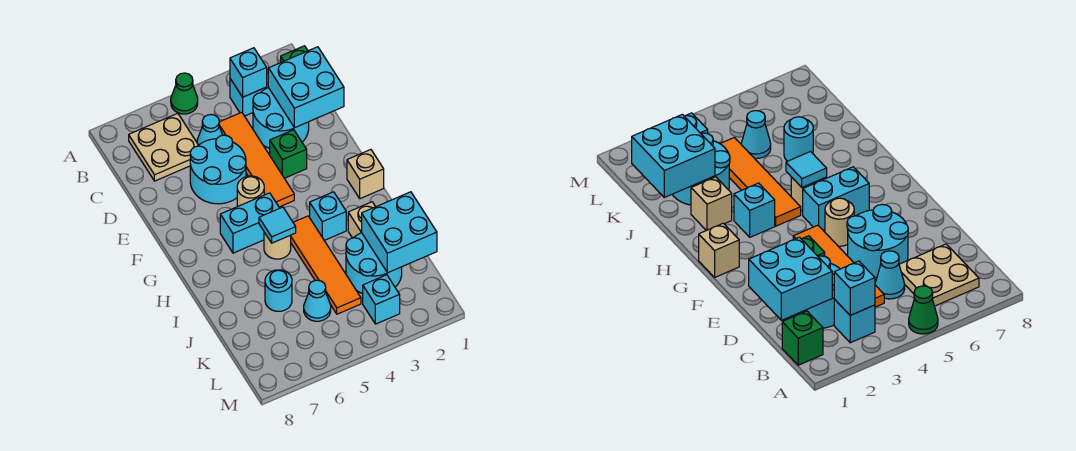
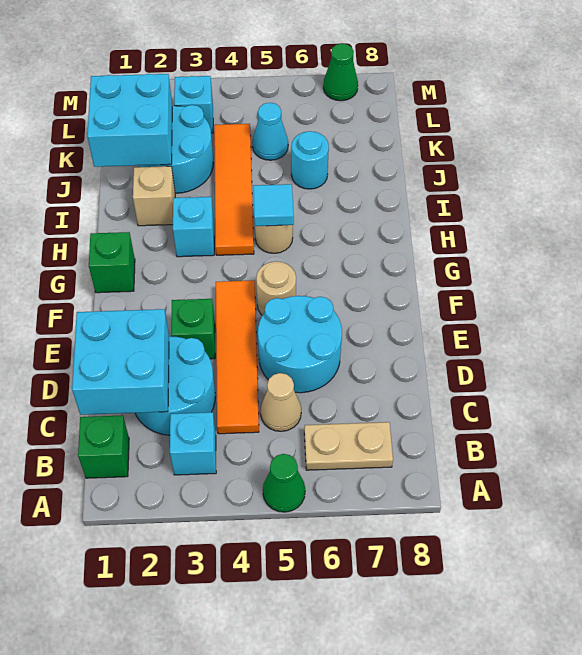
cyan brick B3 level 2 -> none
tan plate B6:C7 level 1 -> tan plate B6:B7 level 1
cyan cone C5 level 1 -> tan cone C5 level 1
tan brick G1 level 1 -> green brick G1 level 1
cyan brick G5:G6 level 1 -> none
none -> green cone M7 level 1

